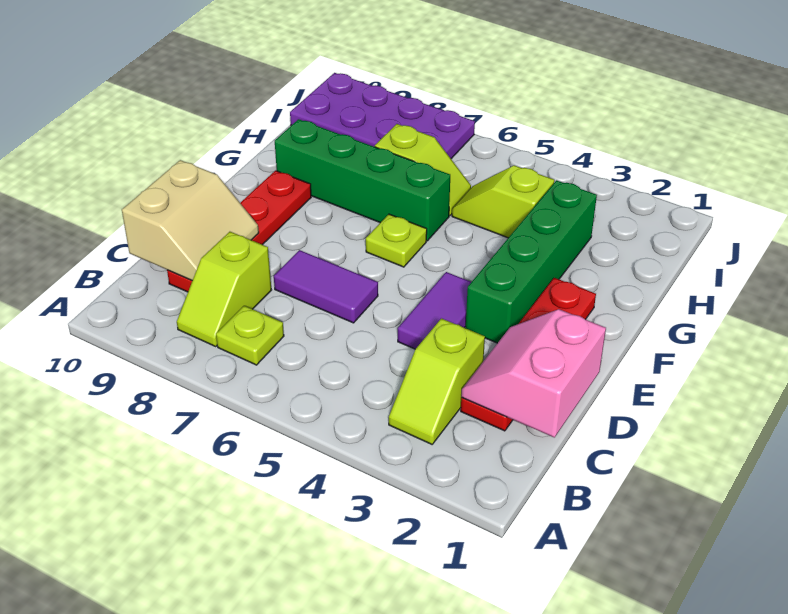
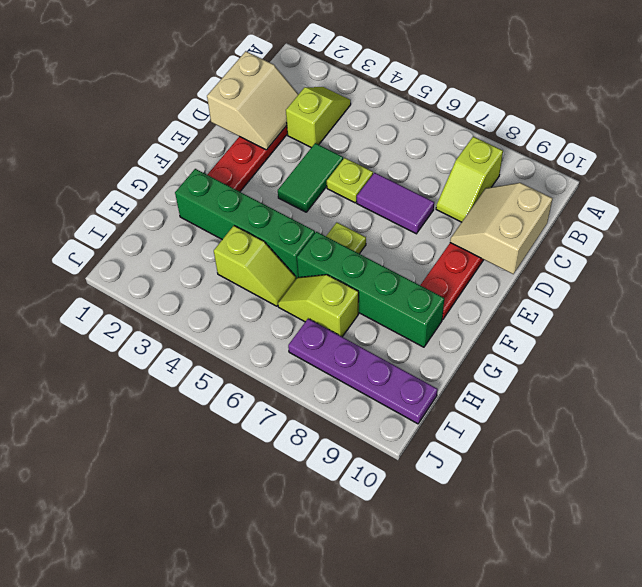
lime plate B7 level 1 -> lime plate D5 level 1
lime slope B8:C8 level 1 top C -> lime slope B8:C8 level 1 top B
pink slope C1:D2 level 2 top 1 -> tan slope C1:D2 level 2 top 1
purple tile D4:E4 level 1 -> green tile D4:E4 level 1
green brick E3:H3 level 1 -> green brick G2:G5 level 1
purple plate I7:J10 level 1 -> purple plate I7:I10 level 1

